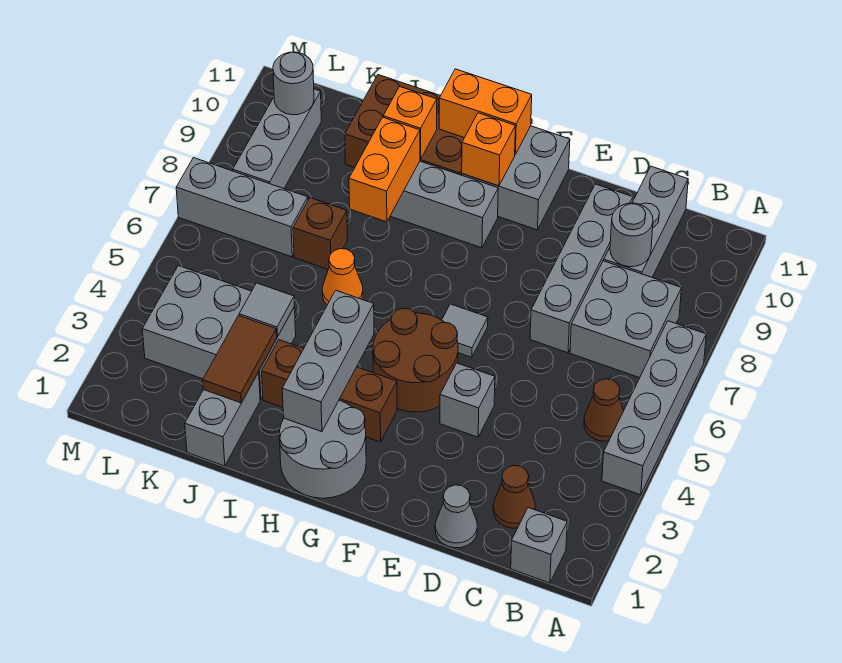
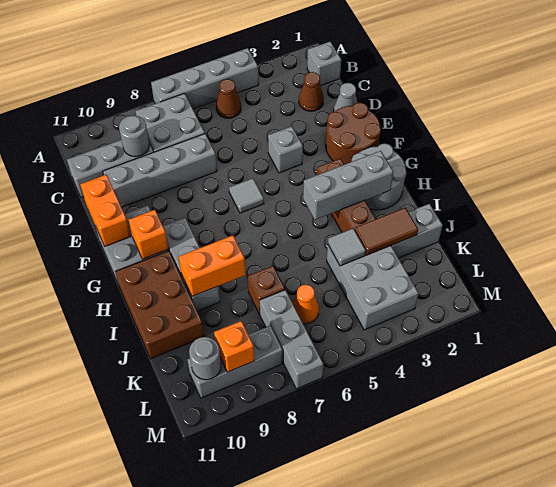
brown round brick F4:G5 level 1 -> brown round brick E1:F2 level 1
orange brick G11:H11 level 2 -> orange brick E11:F11 level 2
orange cone I6 level 1 -> orange cone K6 level 1
orange brick I10 level 2 -> orange brick L9 level 2

